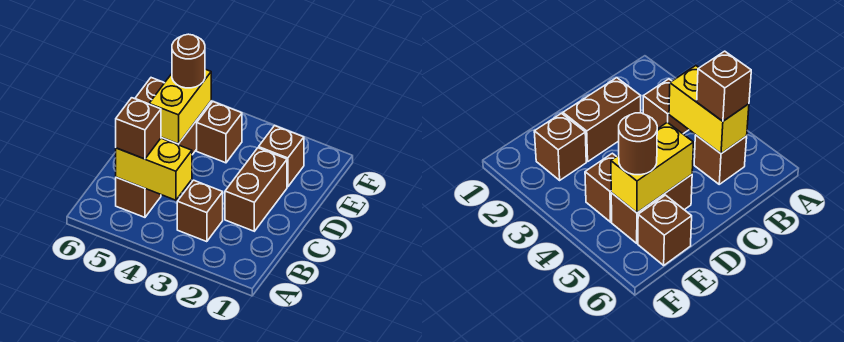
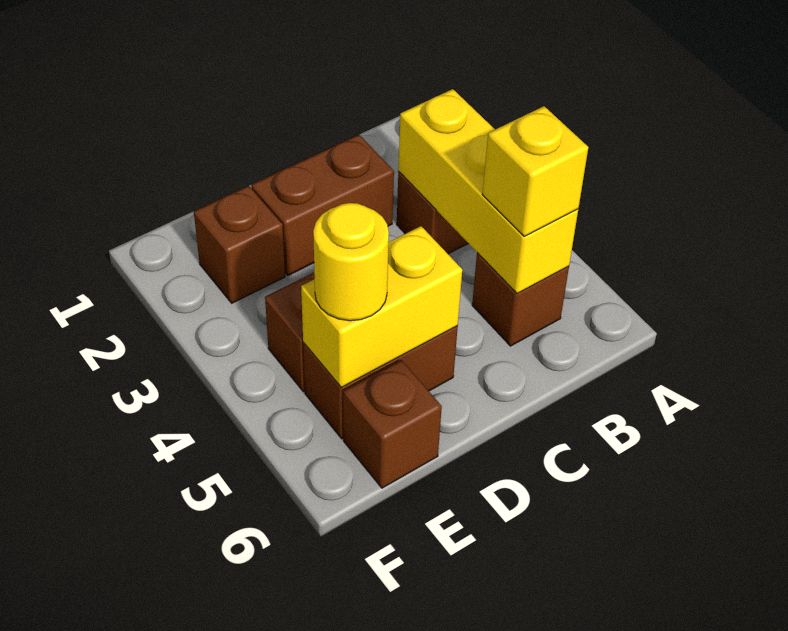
yellow brick B4:B5 level 2 -> yellow brick B3:B5 level 2
brown brick B5 level 3 -> yellow brick B5 level 3
brown round brick E5 level 3 -> yellow round brick E5 level 3

